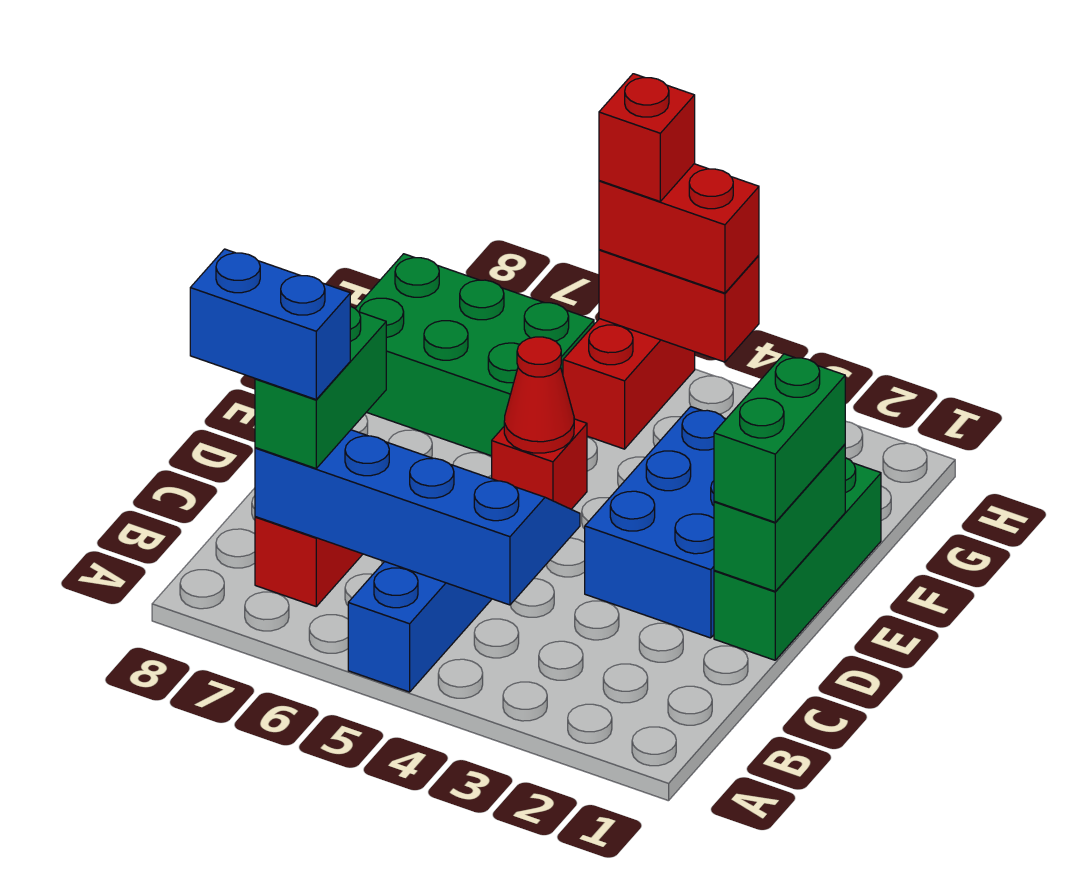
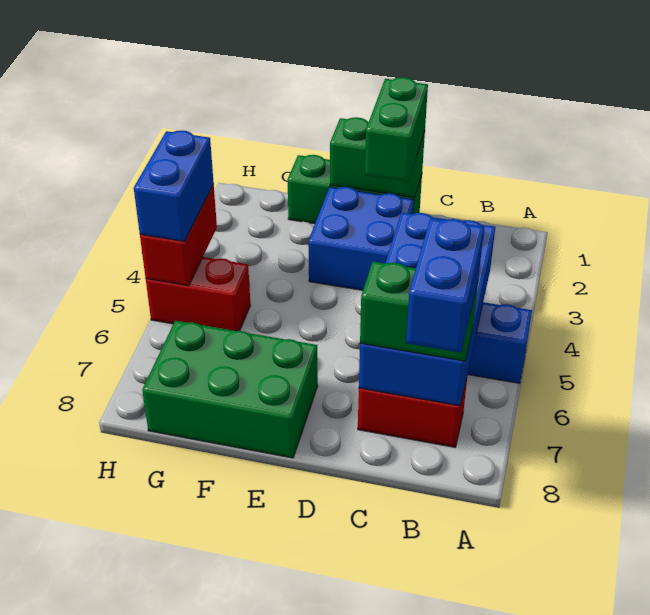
blue slope B4:C7 level 2 top B -> blue brick B4:C7 level 2
green brick D1:E1 level 3 -> green brick D1:D2 level 3
blue brick D2:F3 level 1 -> blue brick D2:E3 level 1
red brick E5 level 1 -> none
red cone E5 level 2 -> none
green brick F6:G8 level 1 -> green brick E7:G8 level 1
red brick H4:H5 level 3 -> blue brick H4:H5 level 3
red brick H5 level 4 -> none

